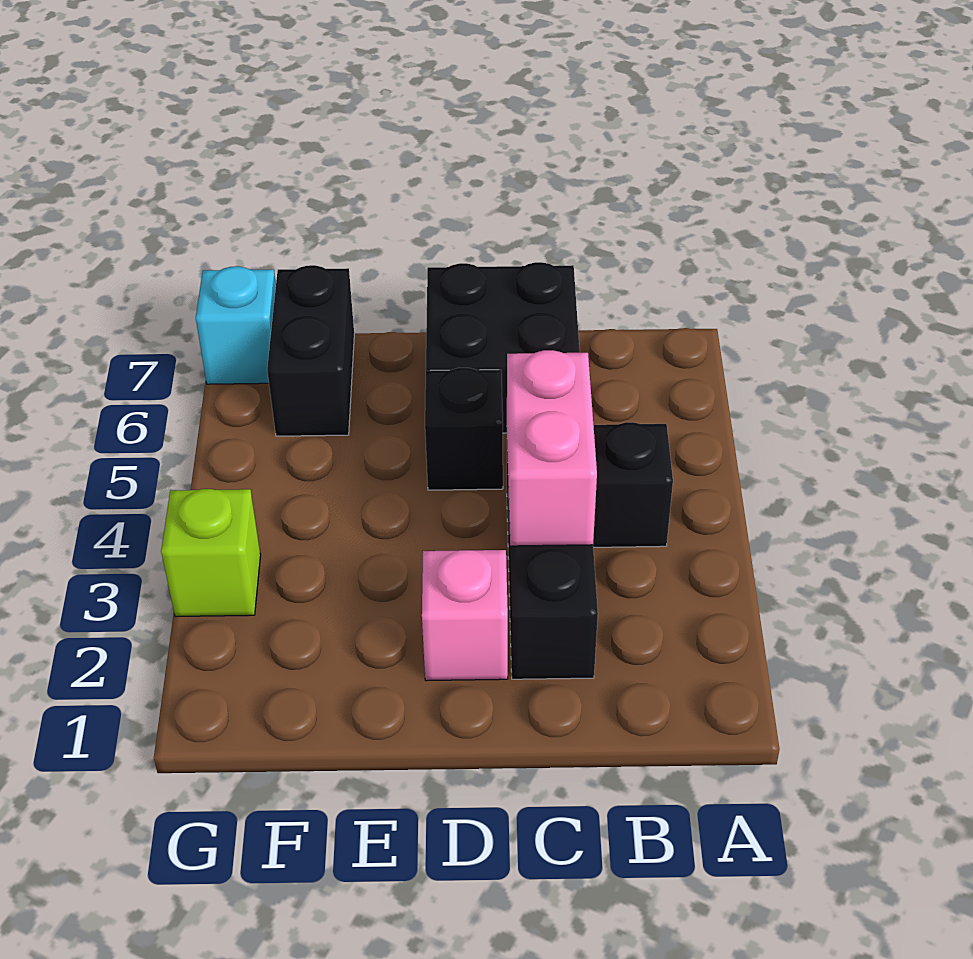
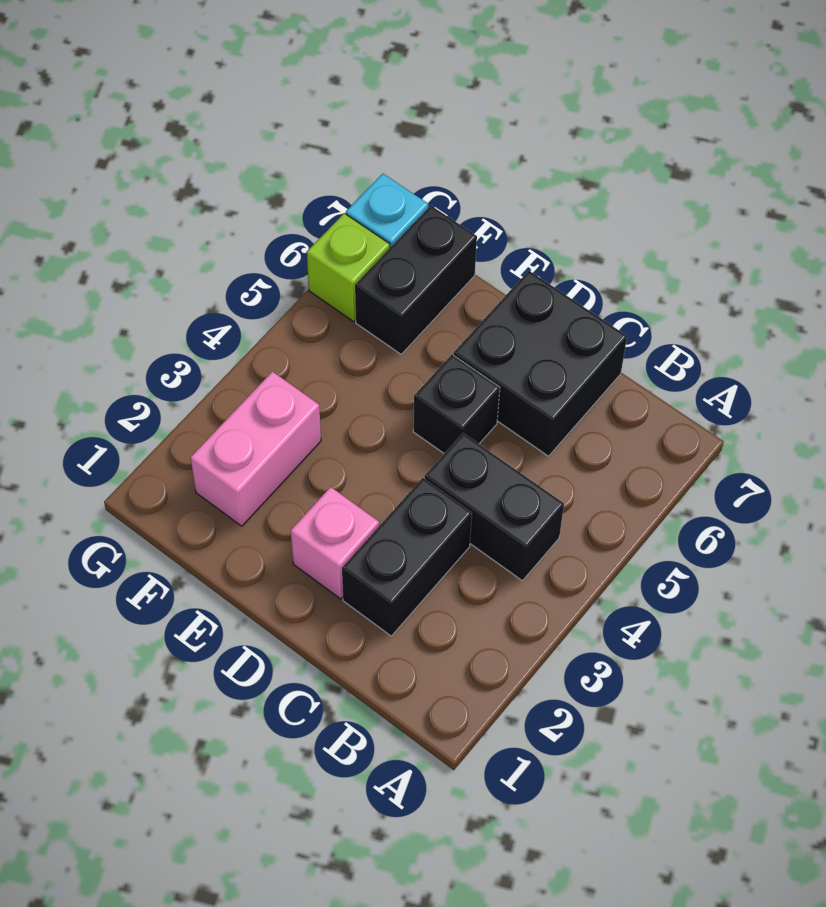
pink brick C3:C4 level 2 -> pink brick F2:F3 level 1
lime brick G3 level 1 -> lime brick G6 level 1

